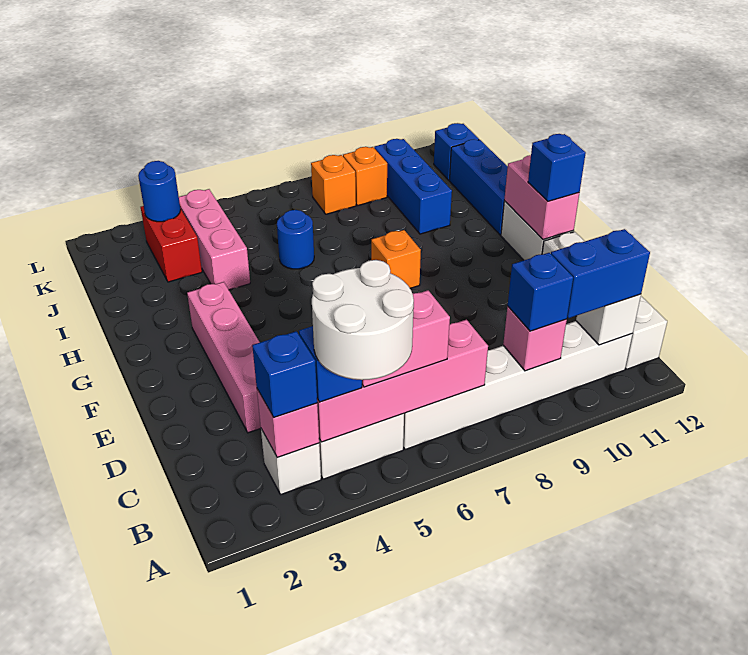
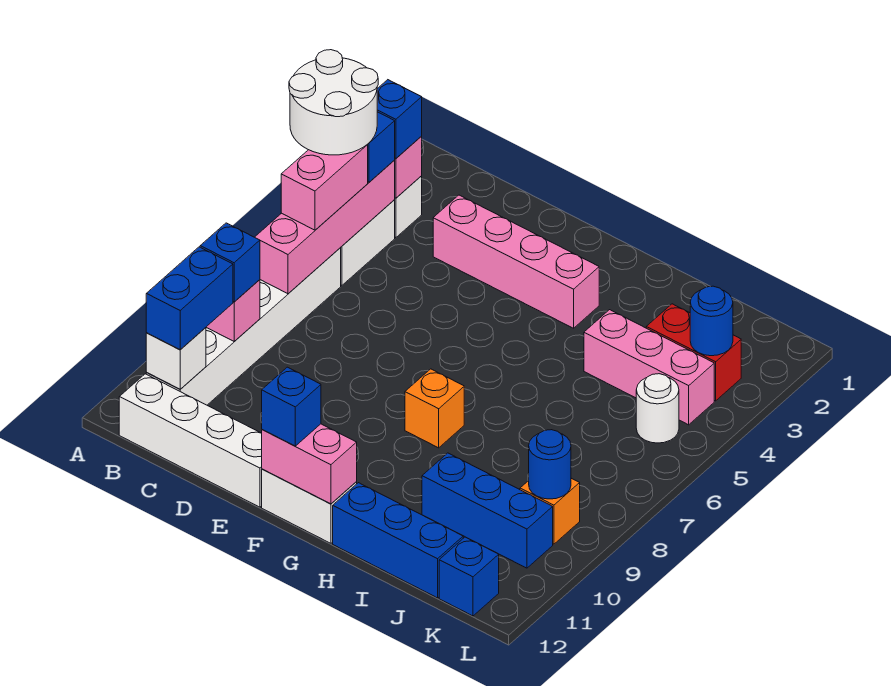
blue round brick I6 level 1 -> blue round brick K9 level 2
none -> white round brick K5 level 1
orange brick K8 level 1 -> none

